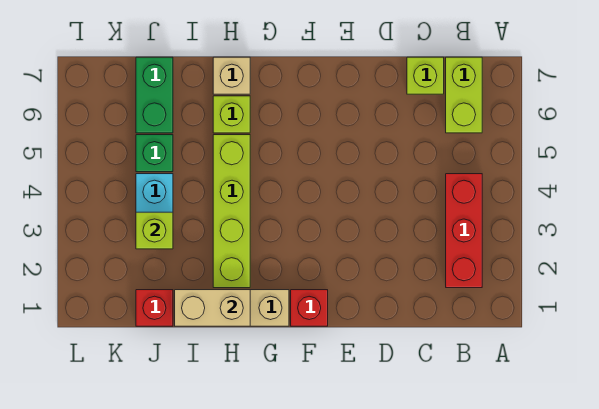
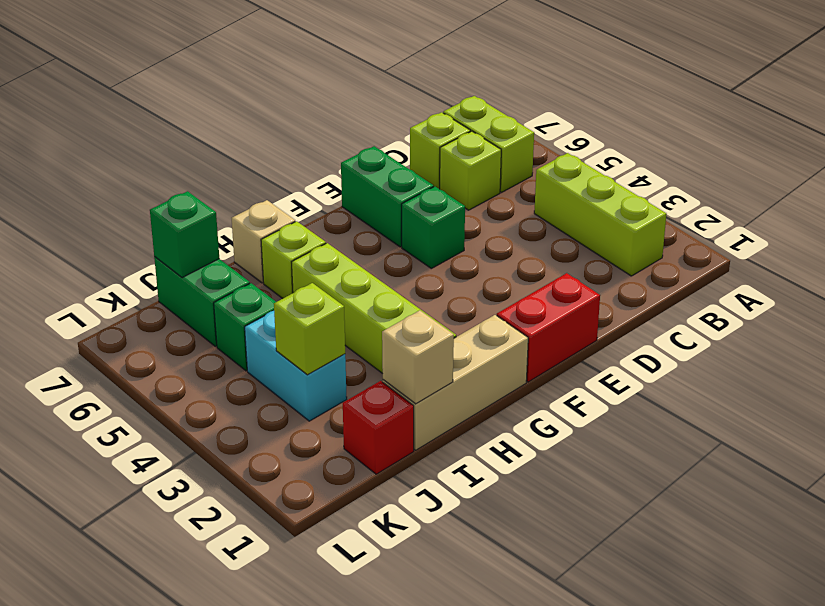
red brick B2:B4 level 1 -> lime brick B2:B4 level 1
none -> lime brick C6 level 1
none -> green brick E5 level 1
none -> green brick E6:E7 level 1
red brick F1 level 1 -> red brick E1:F1 level 1
tan brick H1:I1 level 2 -> tan brick I1 level 2
none -> green brick J7 level 2

